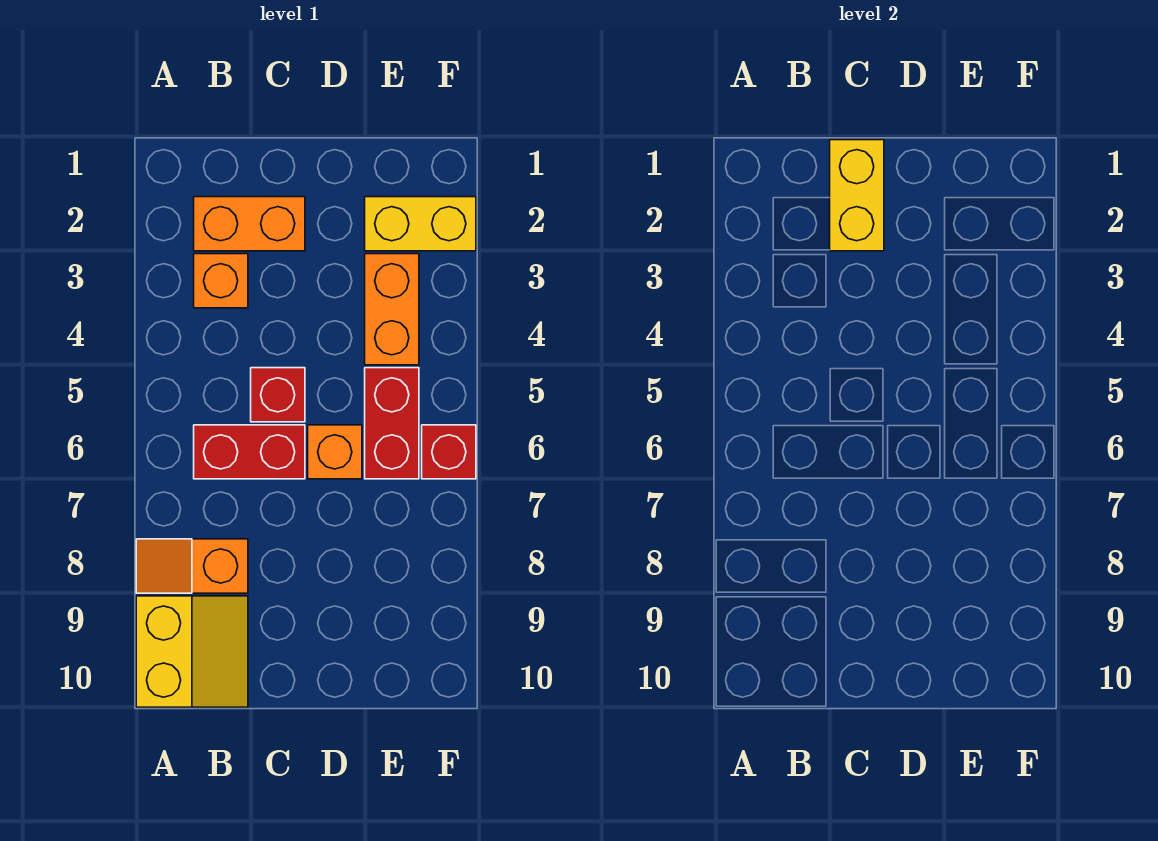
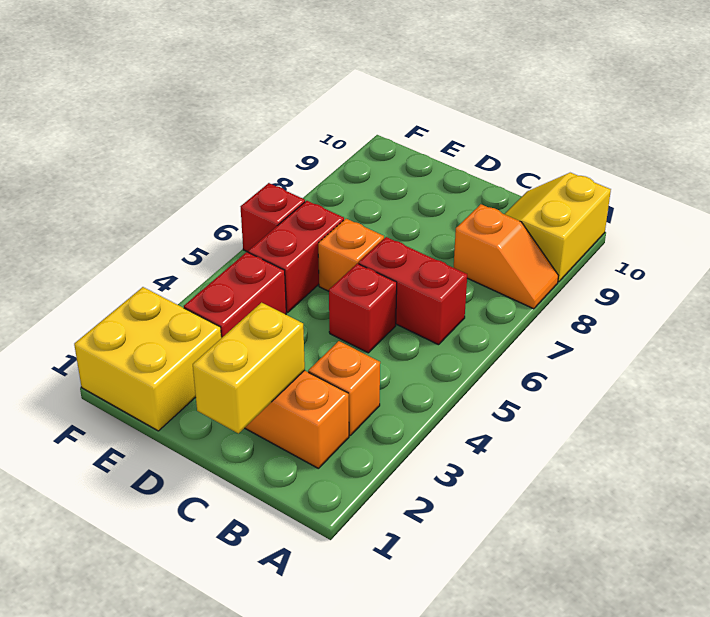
yellow brick E2:F2 level 1 -> yellow brick E1:F2 level 1
orange brick E3:E4 level 1 -> red brick E3:E4 level 1

